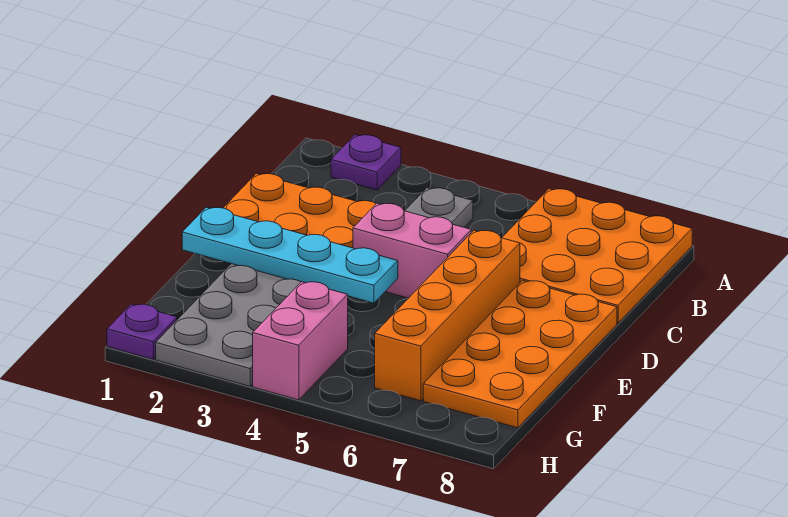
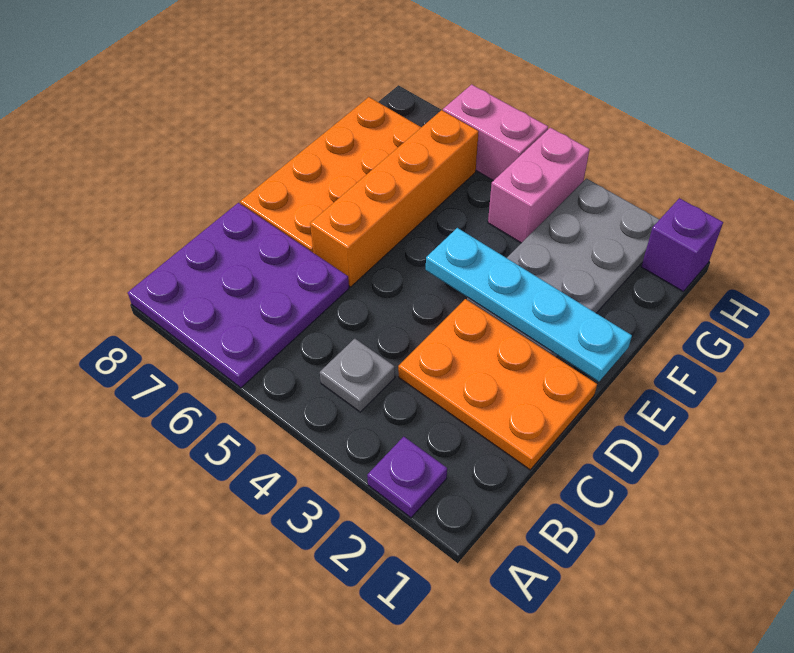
orange plate A6:C8 level 1 -> purple plate A6:C8 level 1
pink brick D4:D5 level 1 -> pink brick H5:H6 level 1
purple plate H1 level 1 -> purple brick H1 level 1

